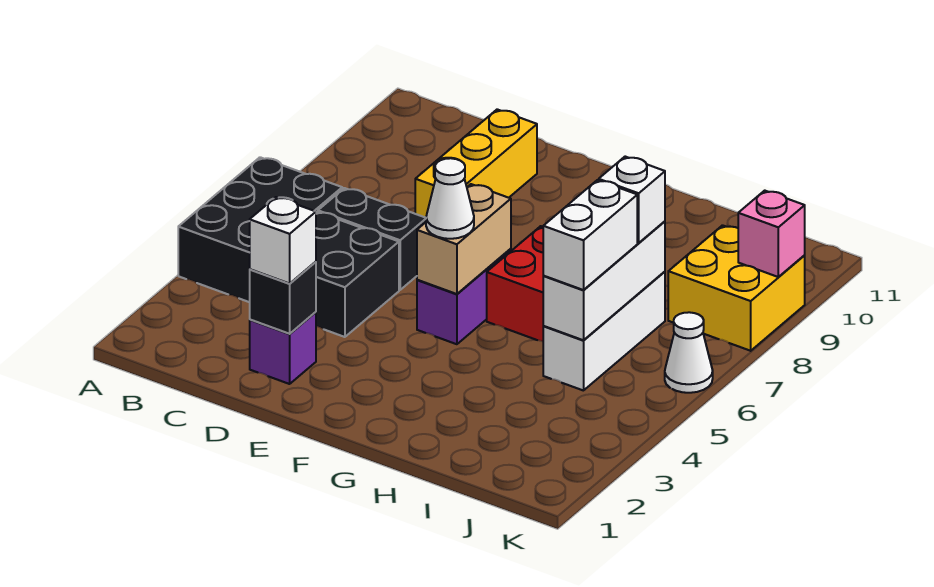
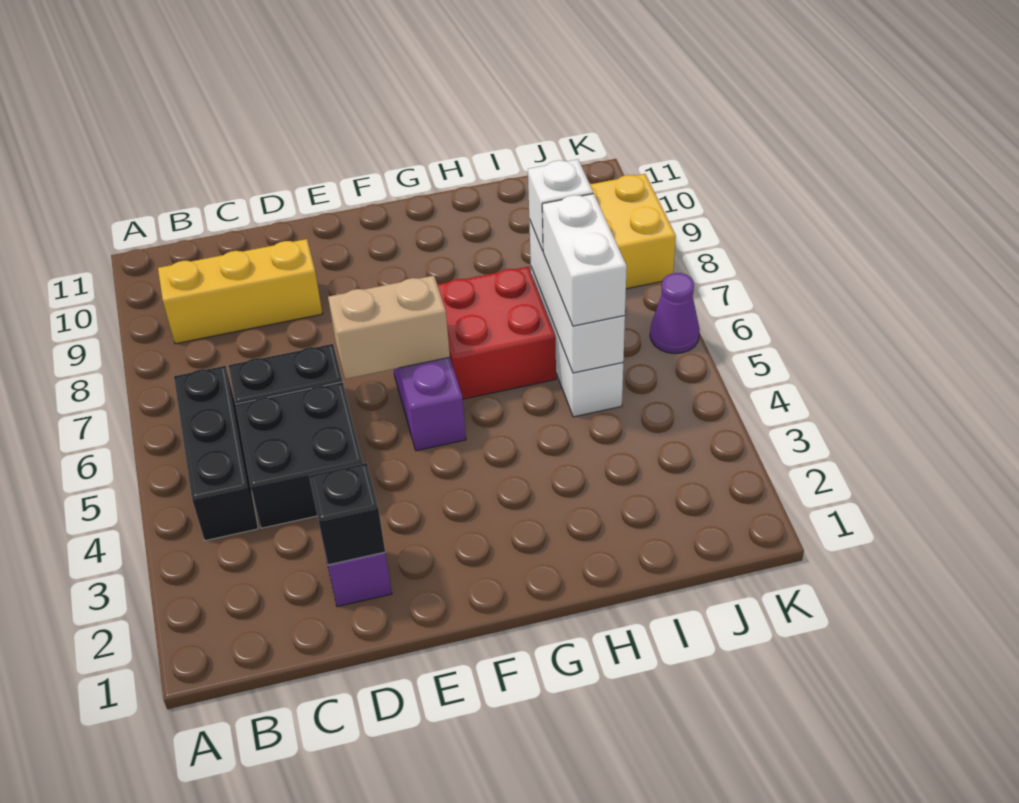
black brick A4:B6 level 1 -> black brick B4:B6 level 1
white brick D2 level 3 -> none
yellow brick D8:D10 level 1 -> yellow brick B9:D9 level 1
tan brick F5:F6 level 2 -> tan brick E6:F6 level 2
white cone F5 level 3 -> none
white cone K6 level 1 -> purple cone K6 level 1
pink brick K9 level 2 -> none

